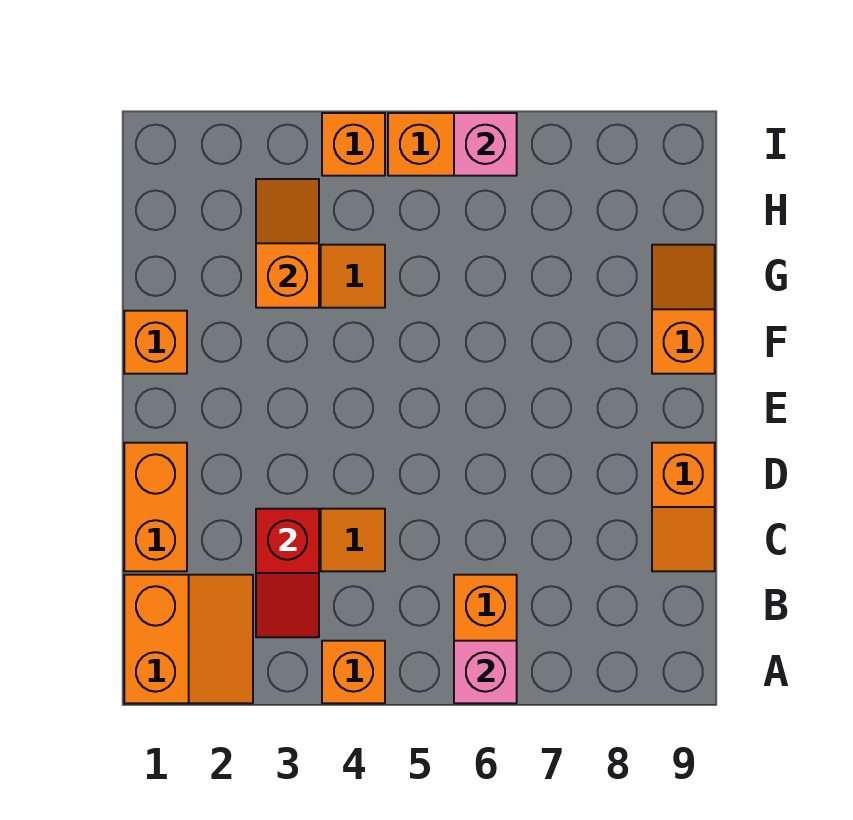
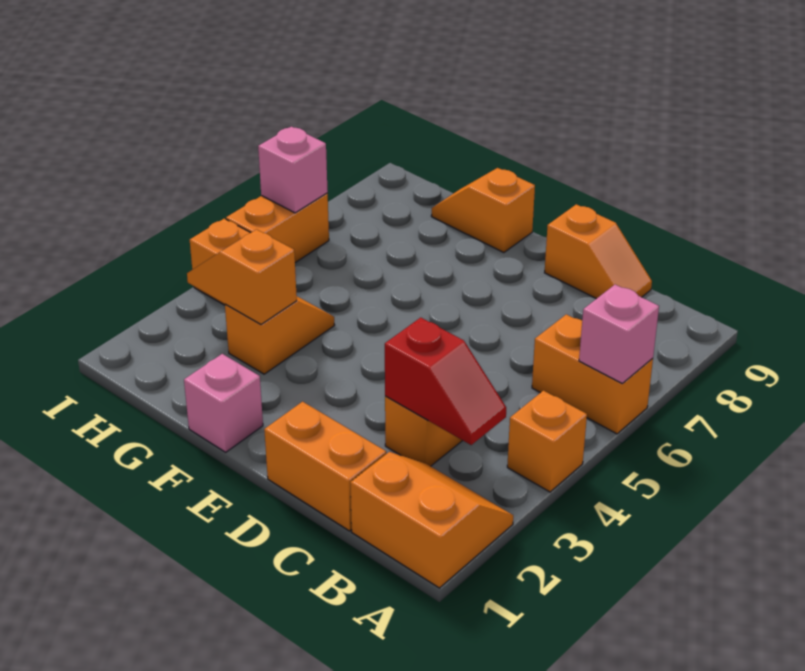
orange brick F1 level 1 -> pink brick F1 level 1

